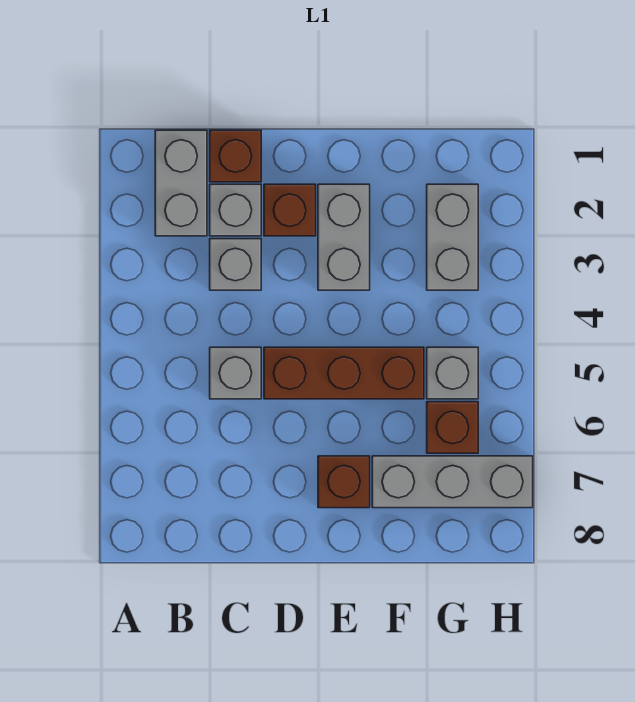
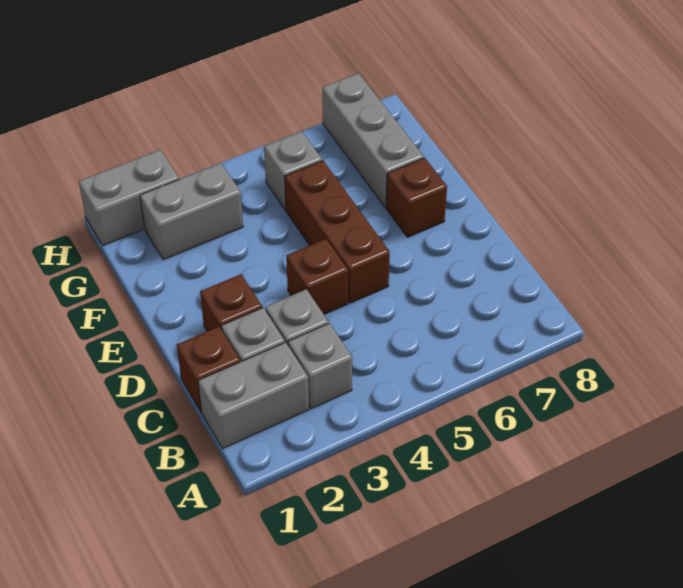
grey brick C5 level 1 -> grey brick B3 level 1
grey brick E2:E3 level 1 -> grey brick H1:H2 level 1
brown brick G6 level 1 -> brown brick D4 level 1

